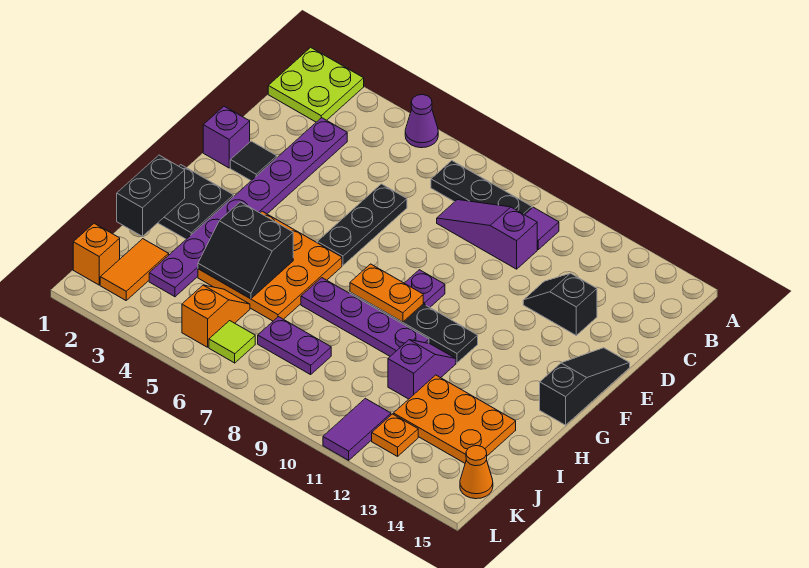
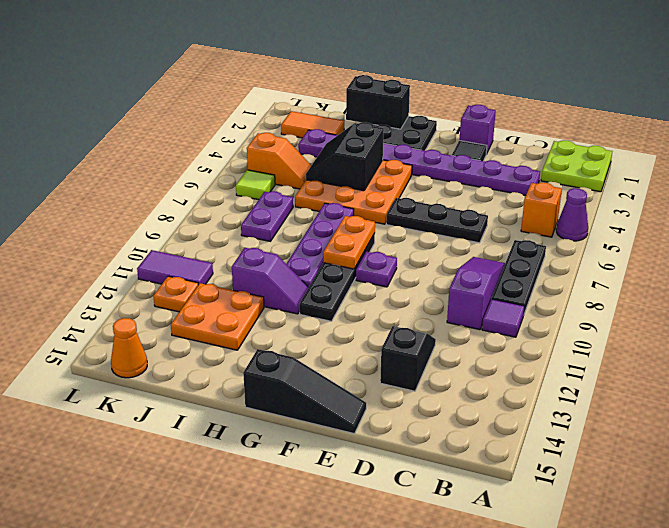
orange plate I12:J14 level 1 -> orange plate I12:J13 level 1
orange brick K1 level 1 -> orange brick B5 level 1

